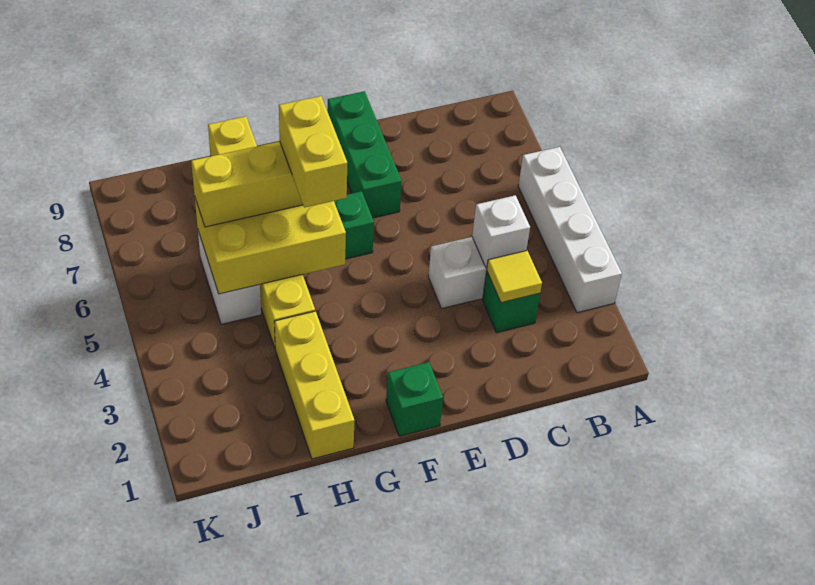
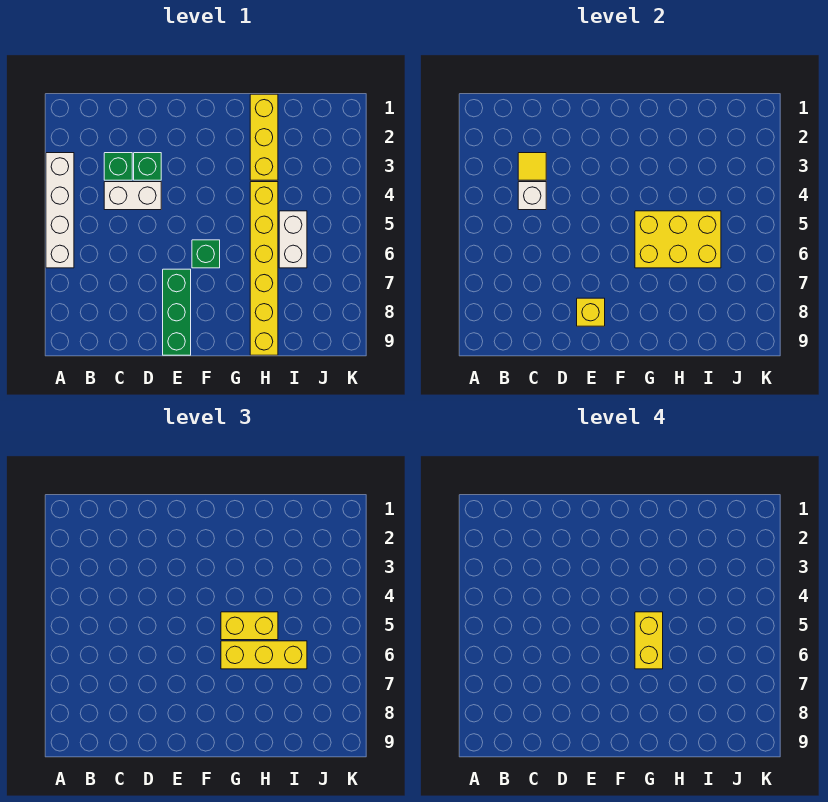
none -> yellow brick E8 level 2
green brick F1 level 1 -> green brick D3 level 1
none -> yellow brick G5:H5 level 3

